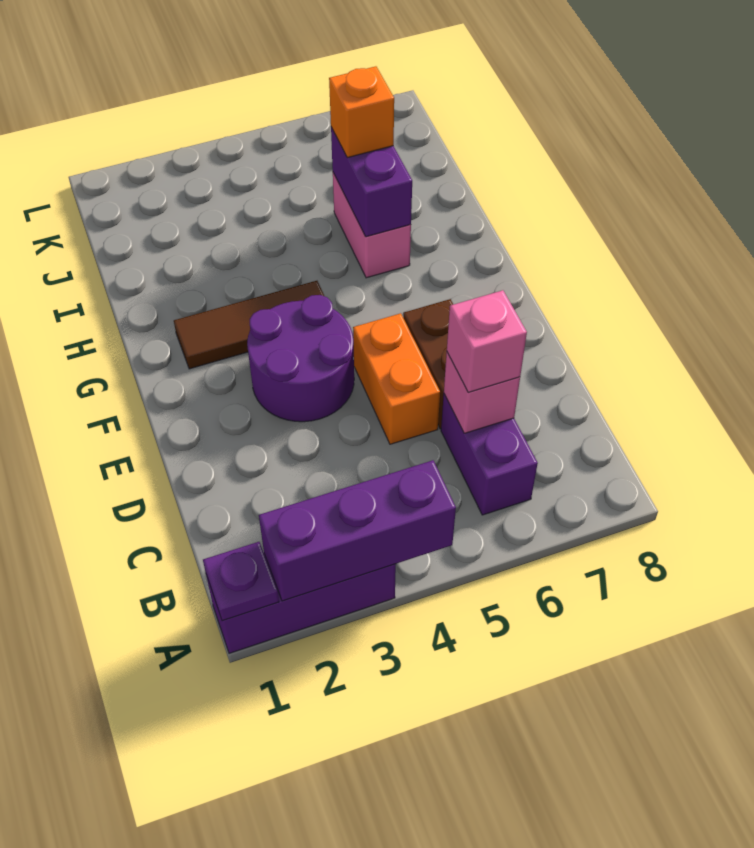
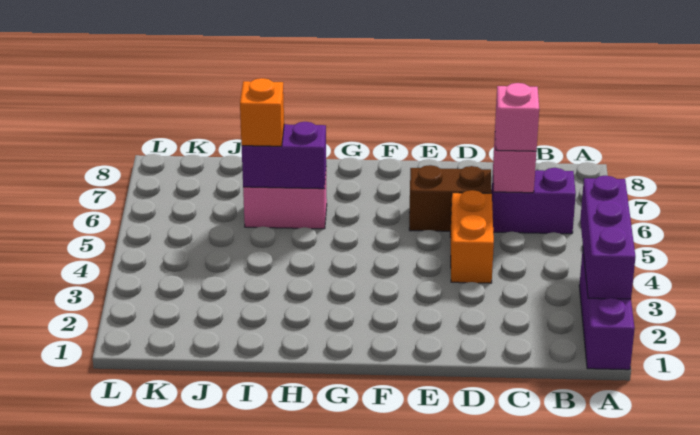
purple plate A1 level 2 -> none
orange brick D5:E5 level 1 -> orange brick D4:D5 level 1
purple round brick E3:F4 level 1 -> none
brown tile G2:G4 level 1 -> none

